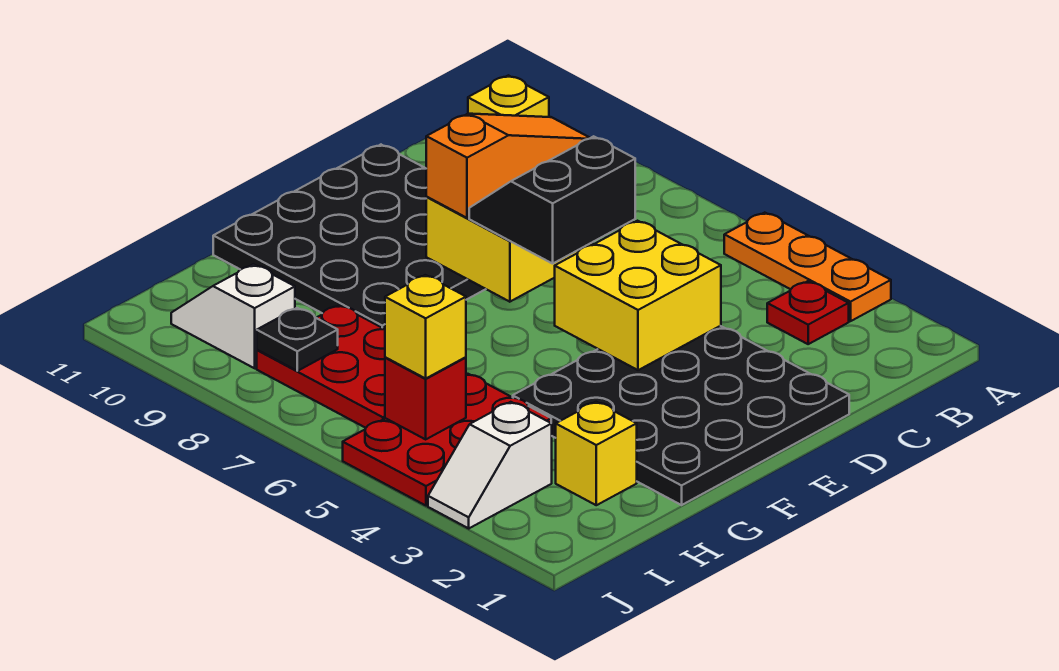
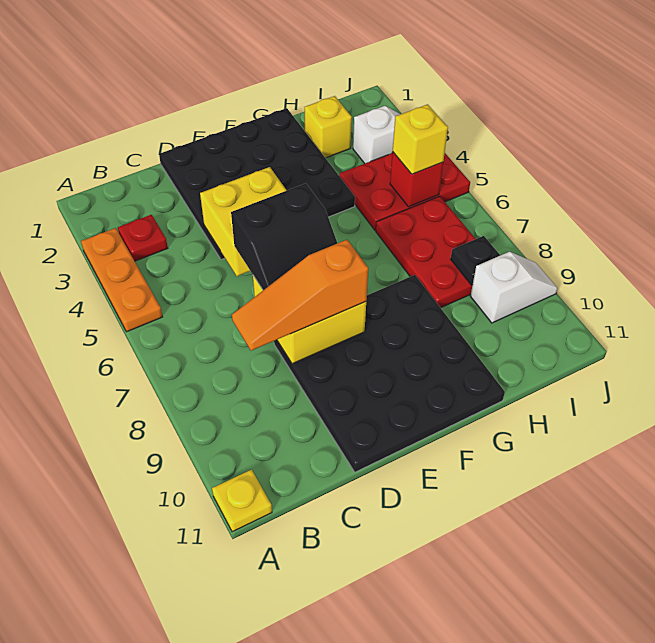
white slope I9:I10 level 1 top 9 -> white slope I9:J9 level 1 top I

